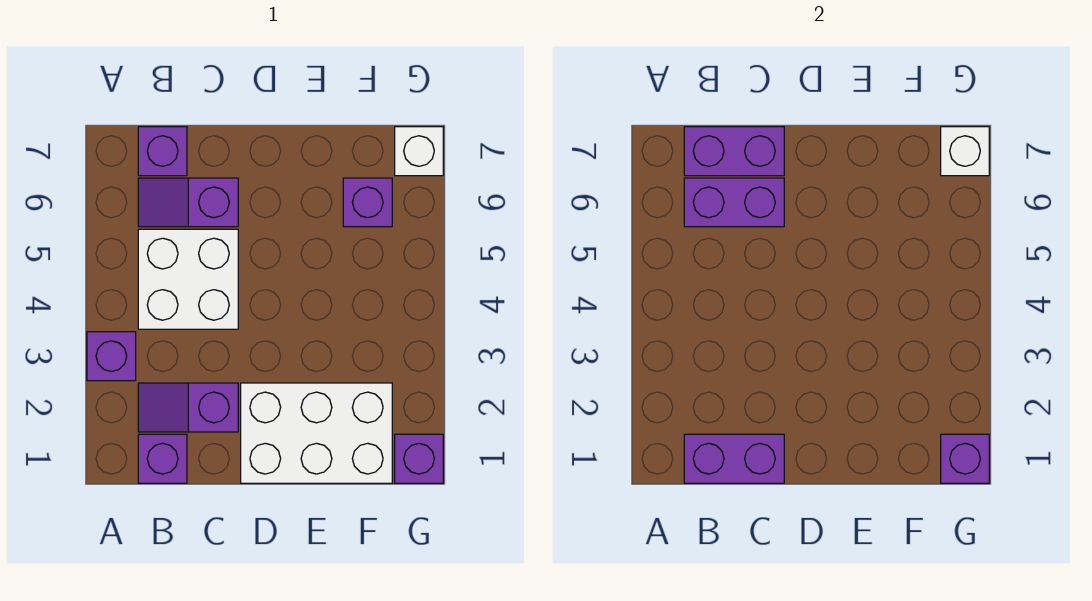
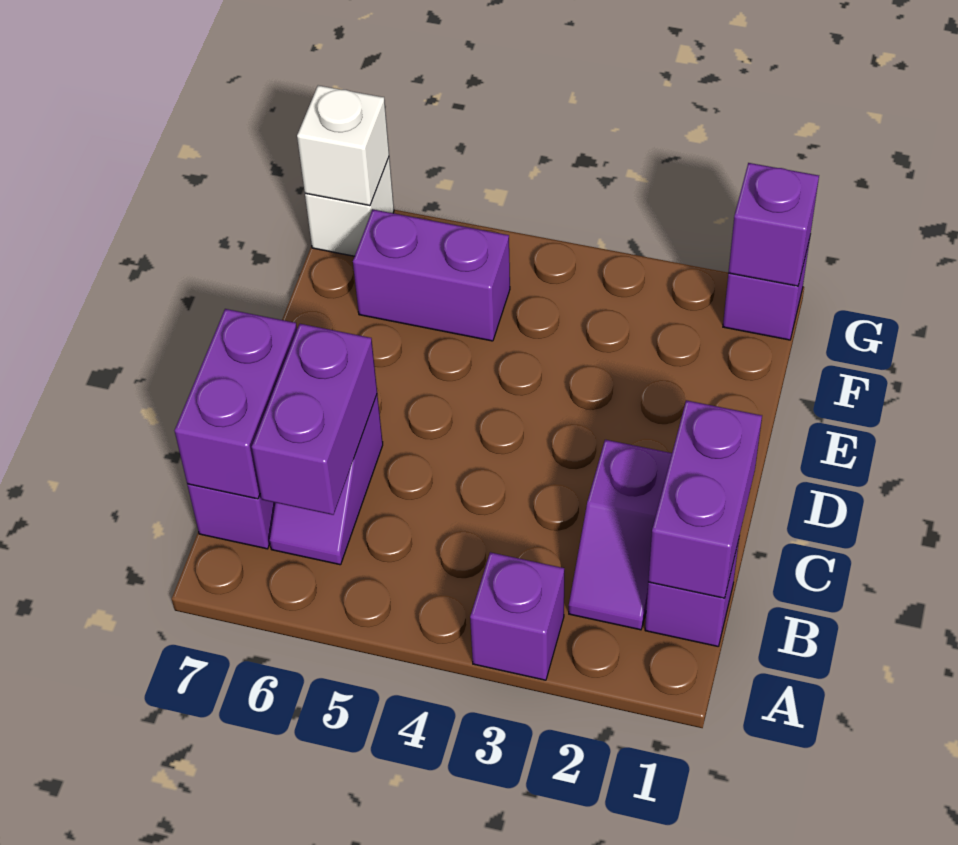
white brick B4:C5 level 1 -> none
white brick D1:F2 level 1 -> none
purple brick F6 level 1 -> purple brick F5:F6 level 1

